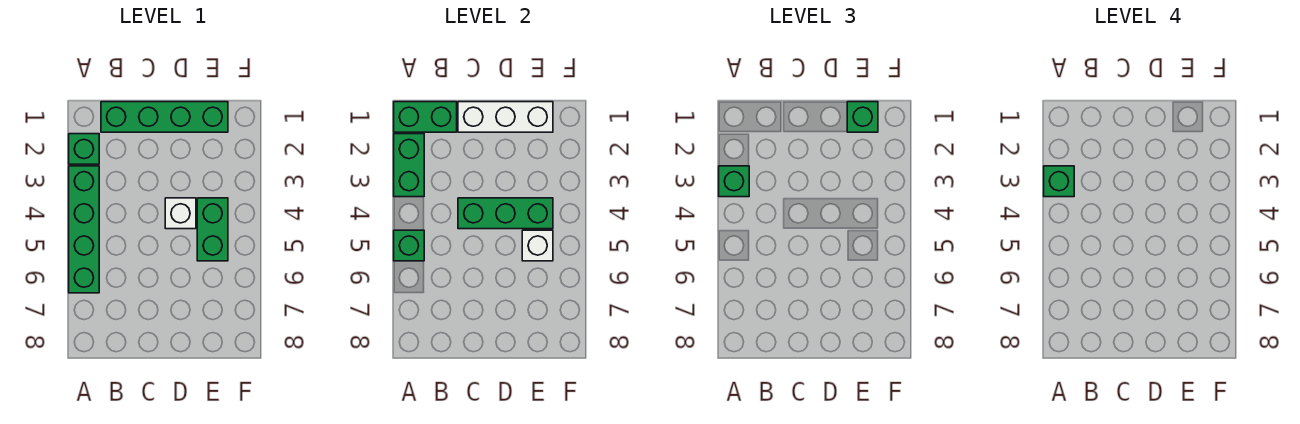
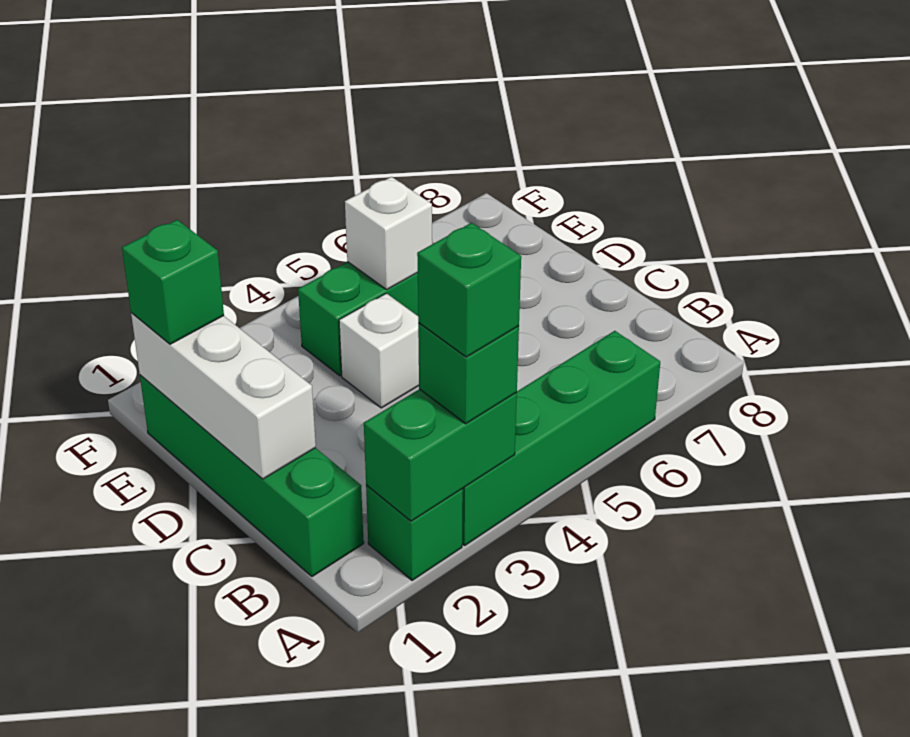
green brick A1:B1 level 2 -> none
green brick A5 level 2 -> none
green brick C4:E4 level 2 -> none

